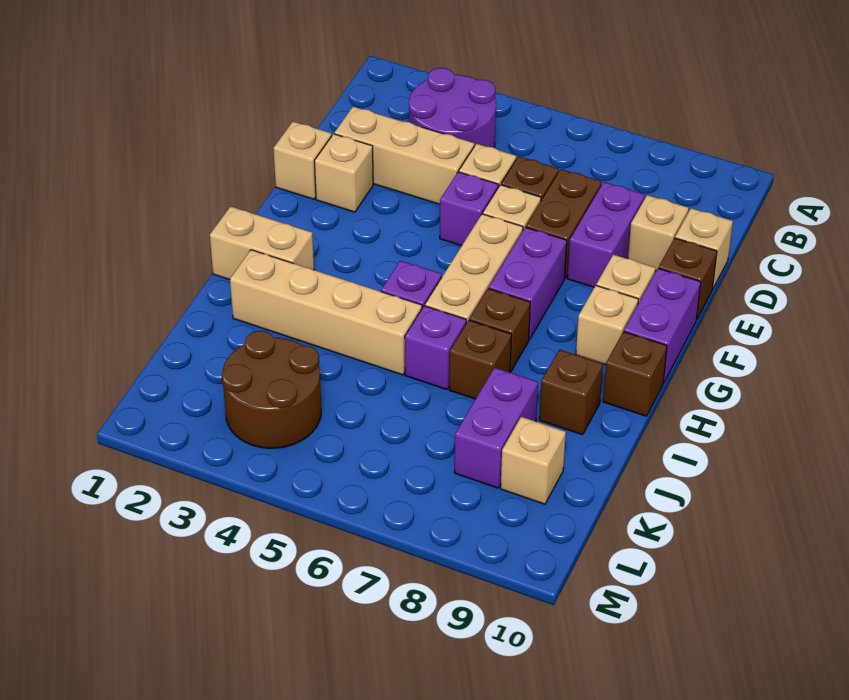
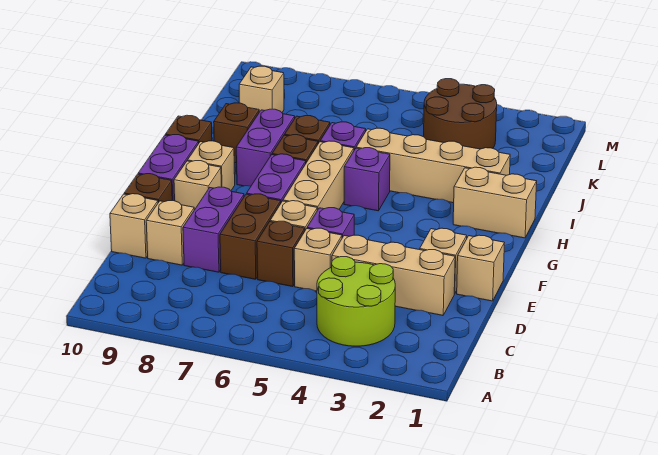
purple round brick B3:C4 level 1 -> lime round brick B3:C4 level 1
purple brick J8:K8 level 1 -> purple brick H8:I8 level 1

